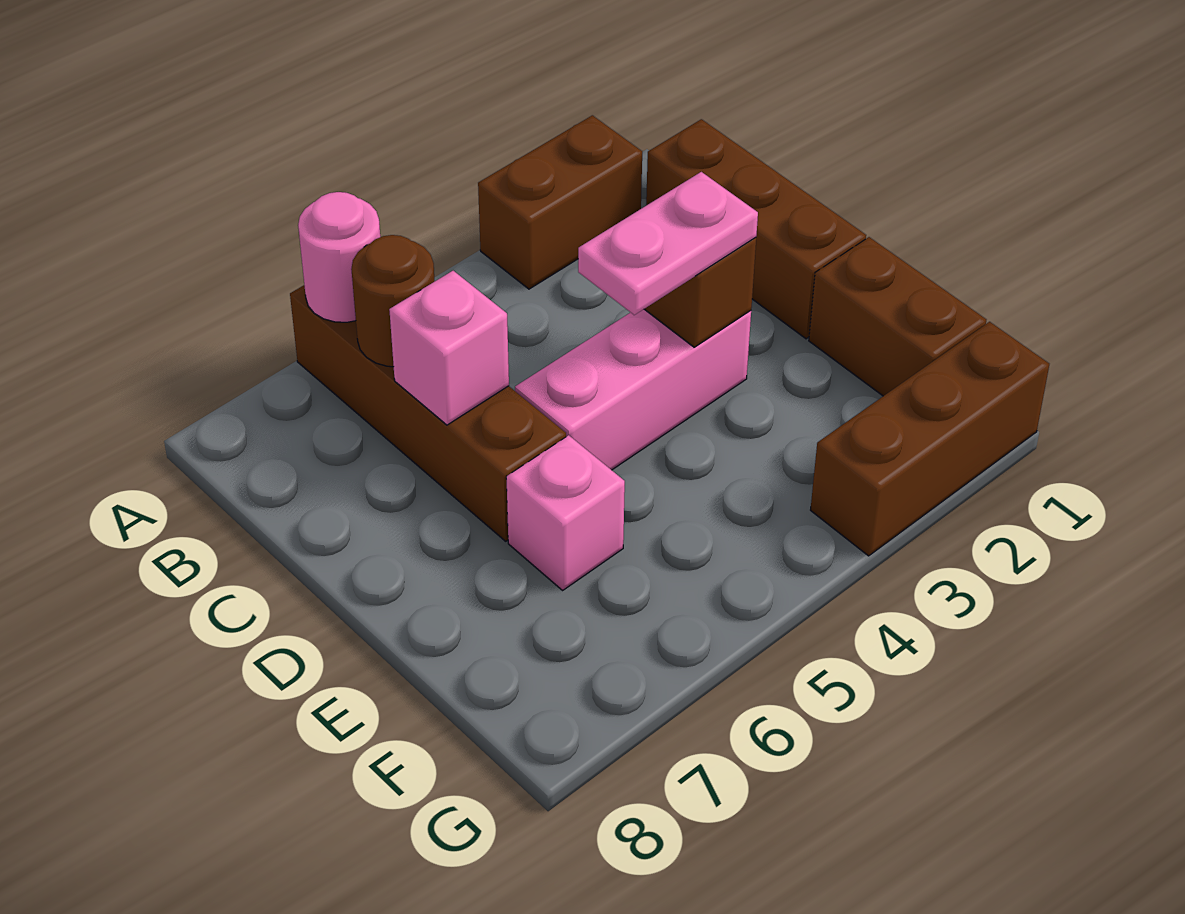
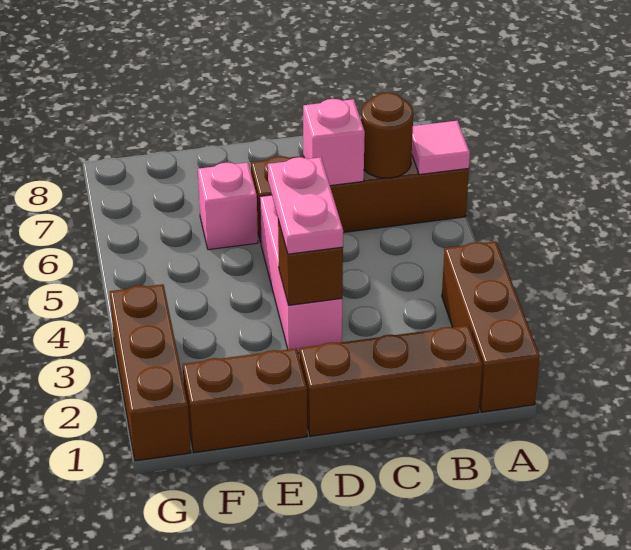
brown brick A2:A3 level 1 -> brown brick A1:A3 level 1
pink round brick A6 level 2 -> pink tile A6 level 2

